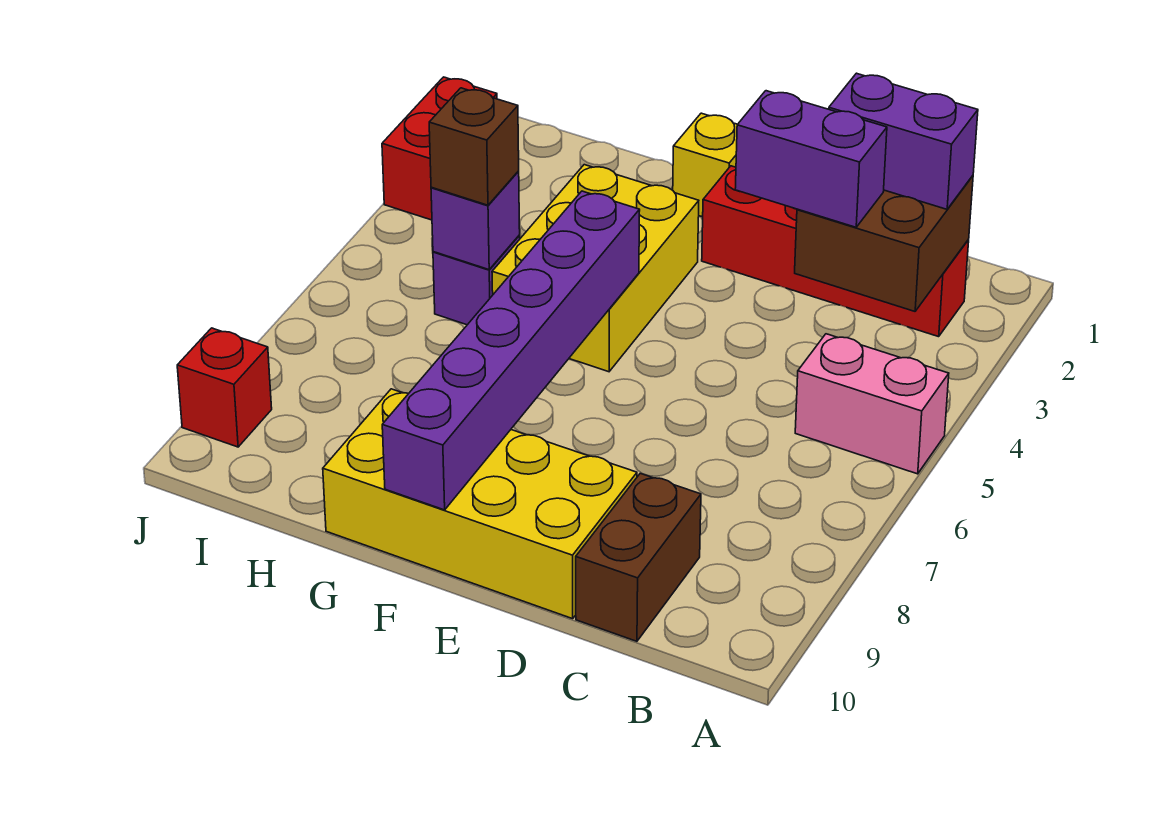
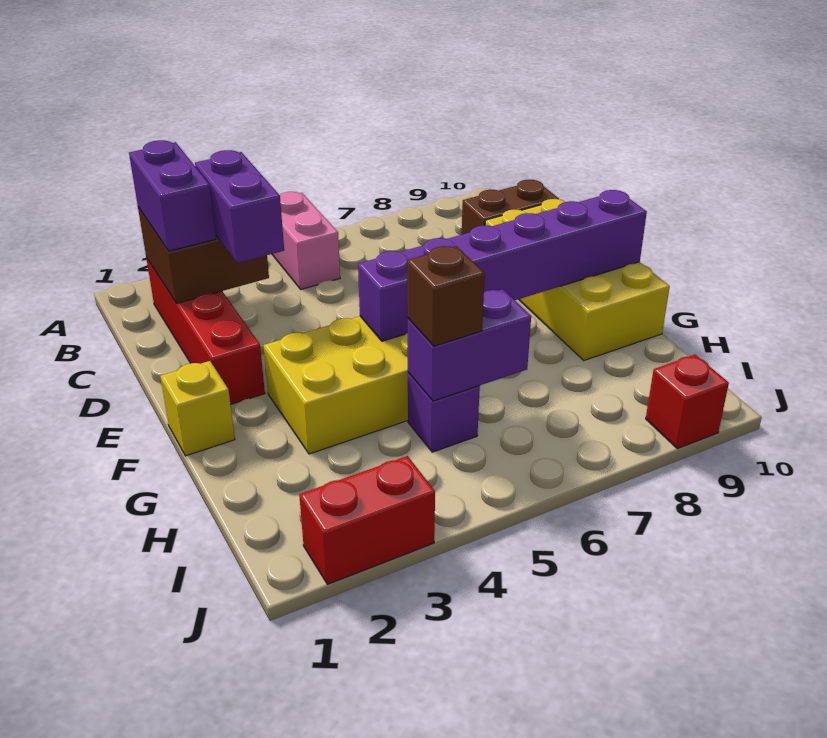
purple brick H5 level 2 -> purple brick H5:H6 level 2

